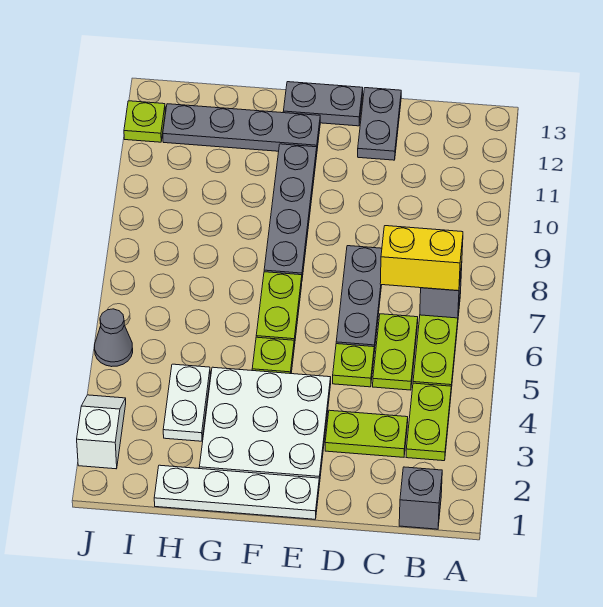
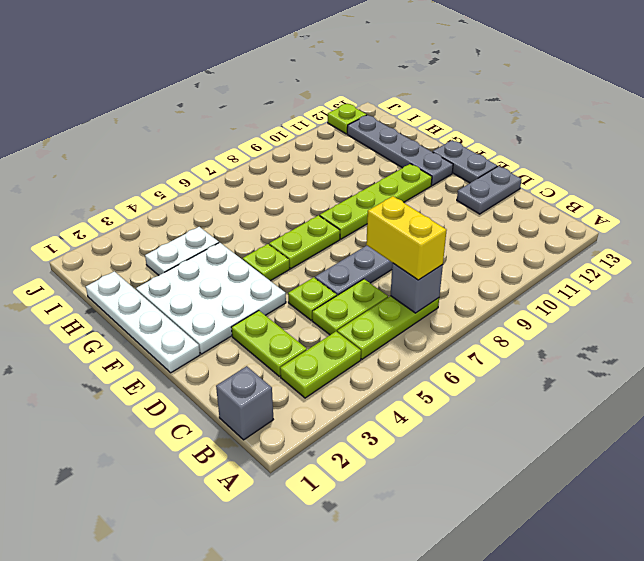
grey plate F8:F11 level 1 -> lime plate F8:F11 level 1
white slope J2:J3 level 1 top 2 -> none
grey cone J5 level 1 -> none

